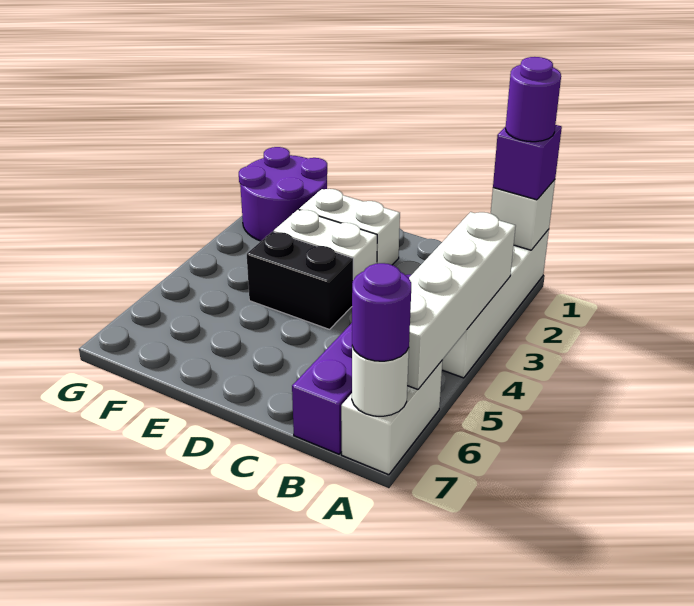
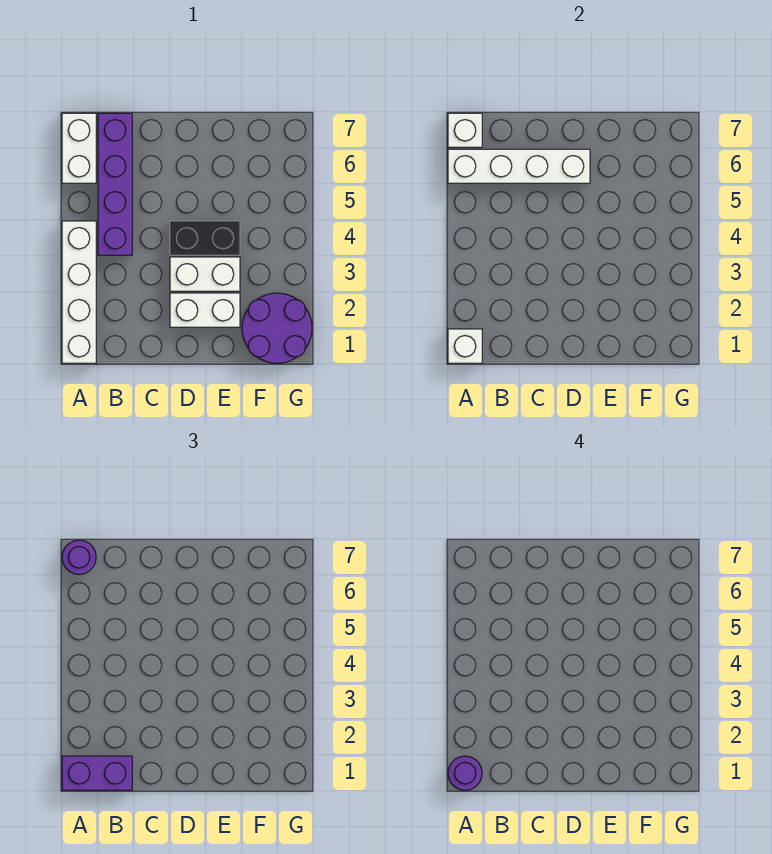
purple brick A1 level 3 -> purple brick A1:B1 level 3
white brick A3:A6 level 2 -> white brick A6:D6 level 2
white round brick A7 level 2 -> white brick A7 level 2

